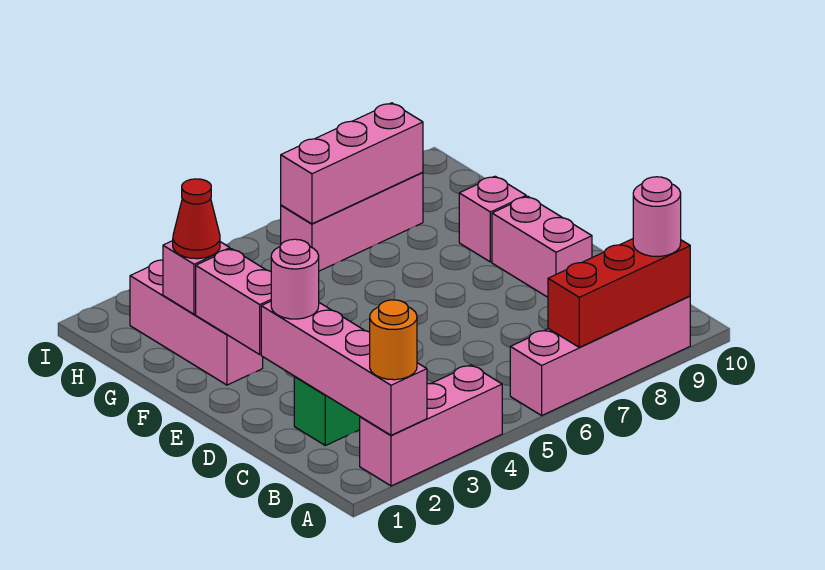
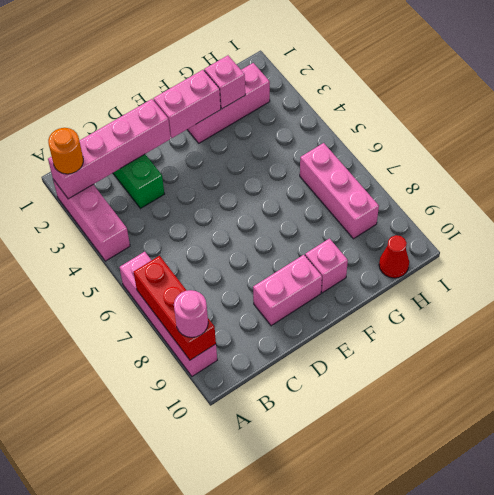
pink round brick D2 level 3 -> none
red cone G2 level 3 -> red cone H10 level 1
pink brick H6:H8 level 2 -> none

